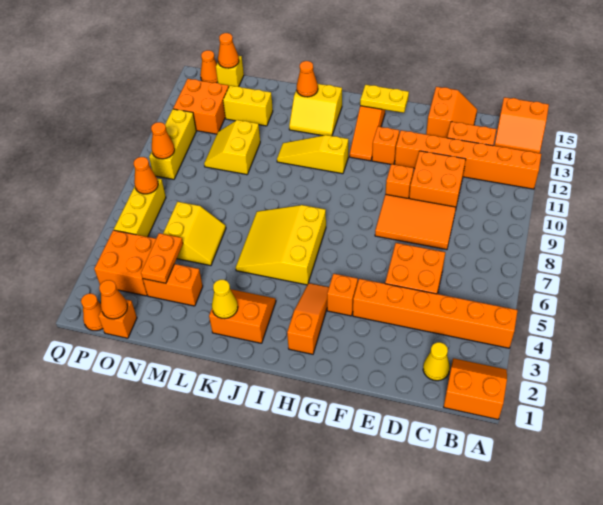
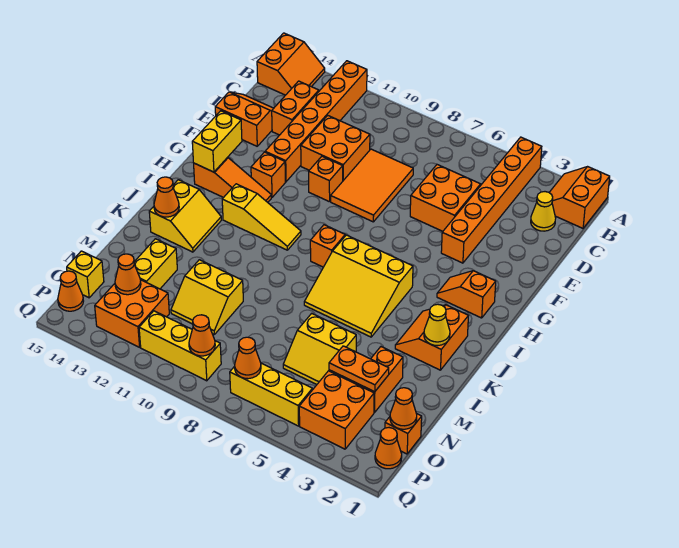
orange brick G4 level 1 -> orange brick I8 level 1
yellow plate G14:H14 level 2 -> yellow brick G14:H14 level 2
orange slope H2:H4 level 1 top 2 -> orange slope H2:H3 level 1 top 2
yellow slope I11:K11 level 1 top I -> yellow slope I10:I12 level 1 top 12
yellow slope M5:N6 level 1 top N -> yellow slope M5:N6 level 1 top M
orange cone O15 level 2 -> orange cone O13 level 2

